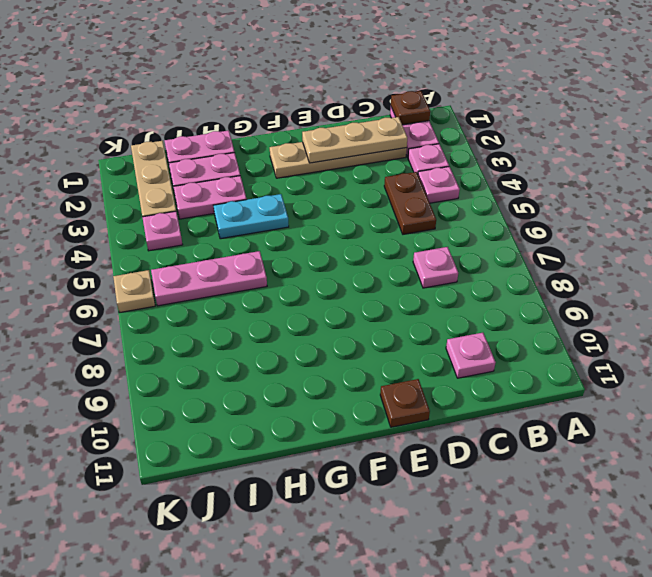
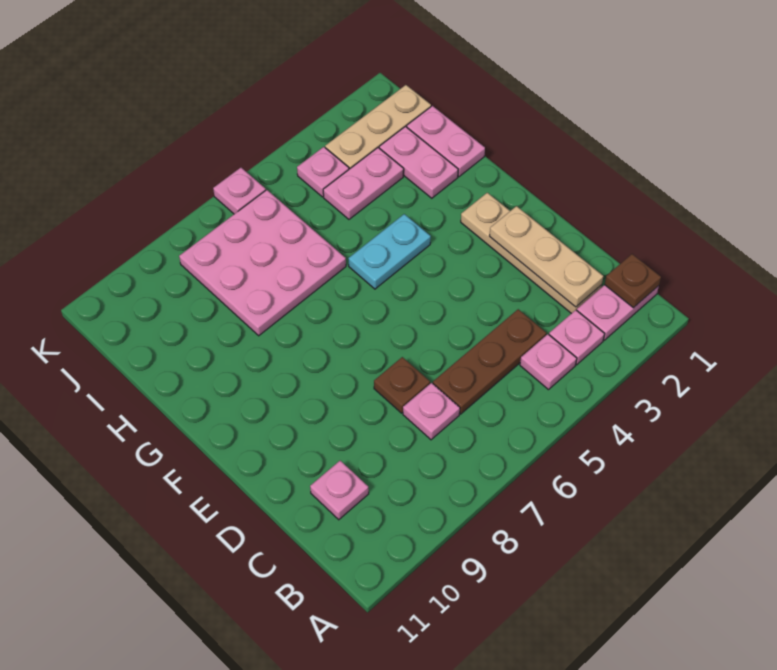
brown plate C4:C5 level 1 -> brown plate C4:C6 level 1
brown plate E11 level 1 -> brown plate D7 level 1
cyan plate G4:H4 level 1 -> cyan plate G4:G5 level 1
pink plate H3:I3 level 1 -> pink plate I3:I4 level 1
pink plate H6:J6 level 1 -> pink plate H6:J8 level 1
tan plate K6 level 1 -> pink plate K6 level 1

